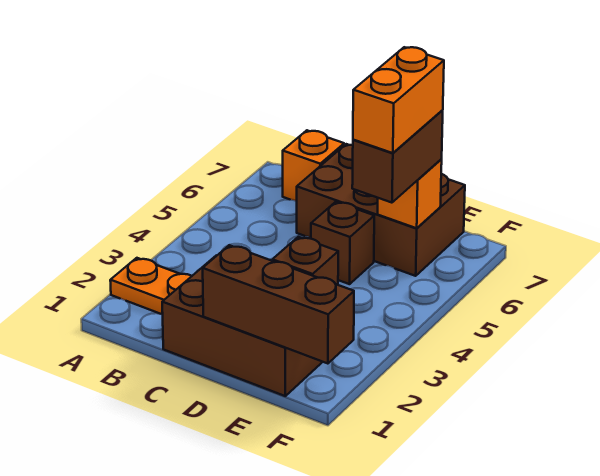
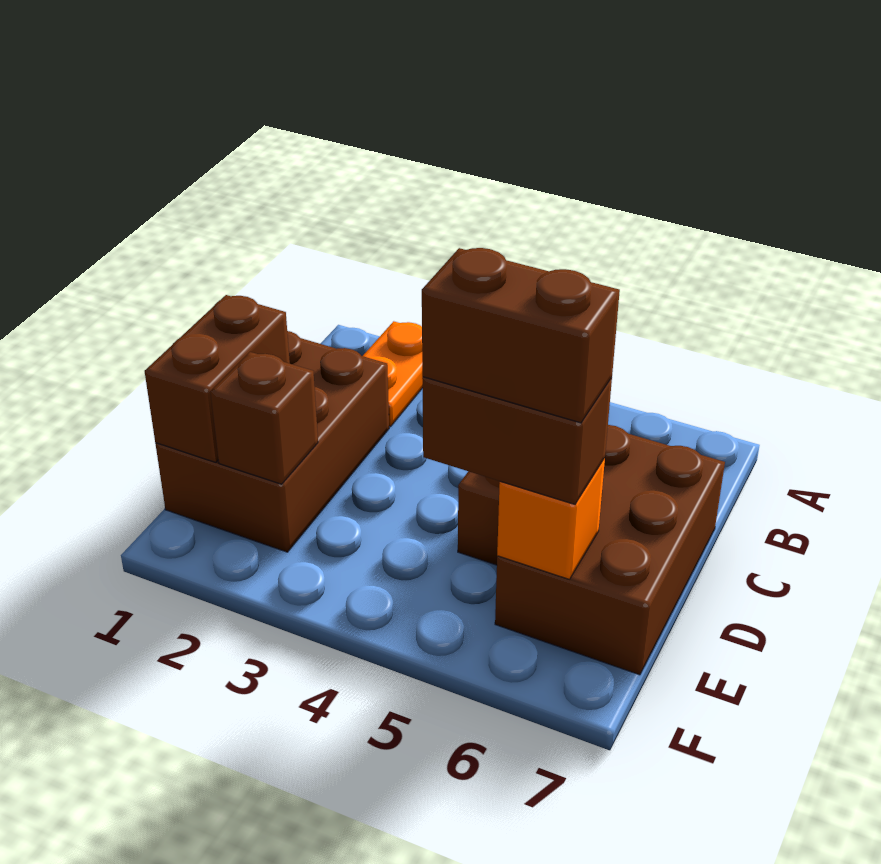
orange brick B7 level 1 -> none
brown brick D1:F1 level 2 -> brown brick D1:E1 level 2
orange brick E5:E6 level 4 -> brown brick E5:E6 level 4

